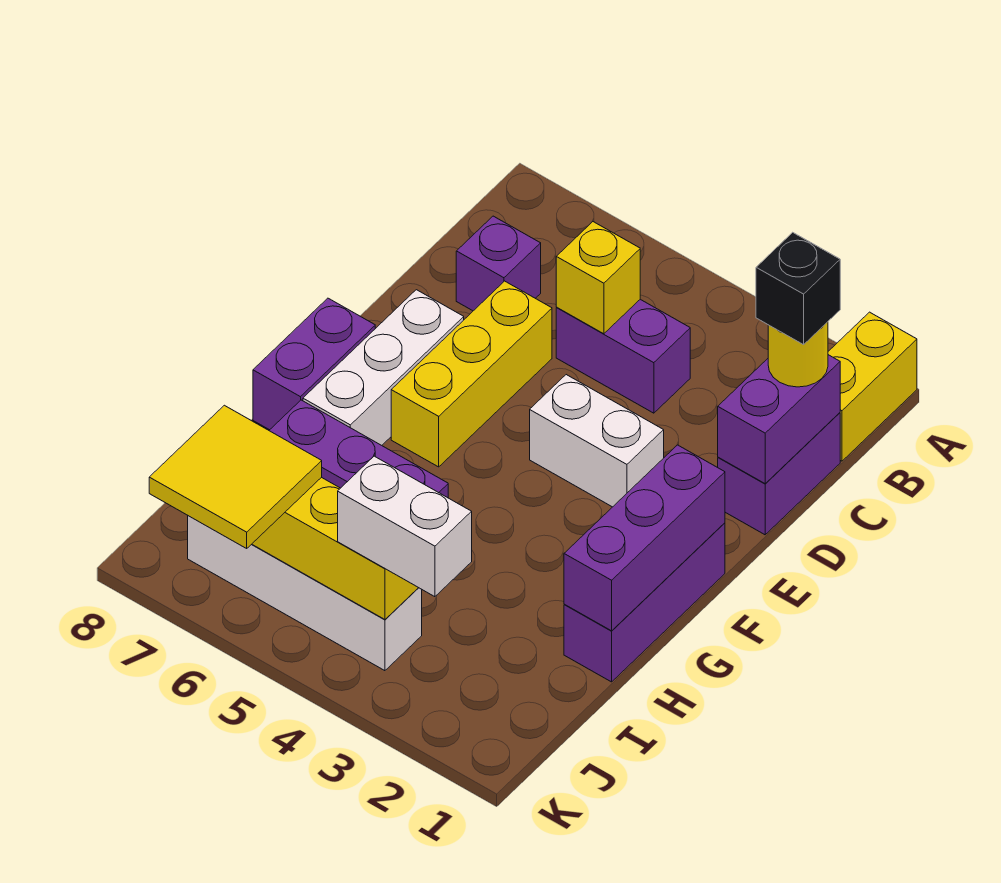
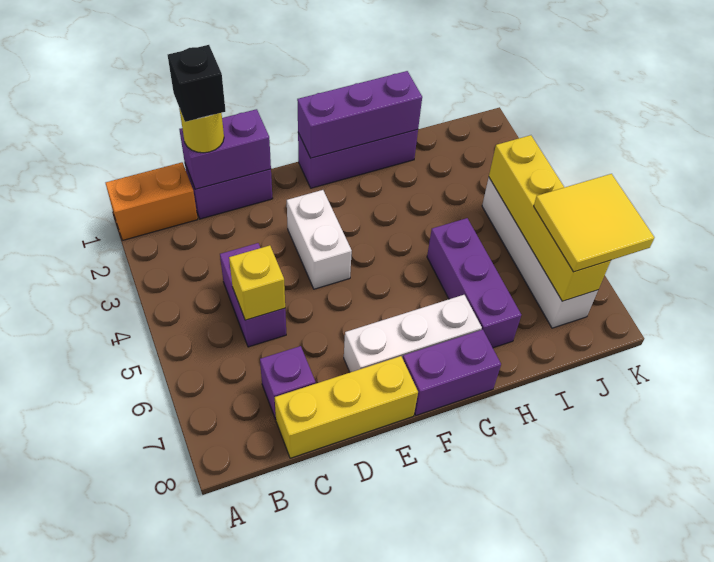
yellow brick A1:B1 level 1 -> orange brick A1:B1 level 1
yellow brick D6:F6 level 1 -> yellow brick C8:E8 level 1
white brick J3:J4 level 3 -> none

